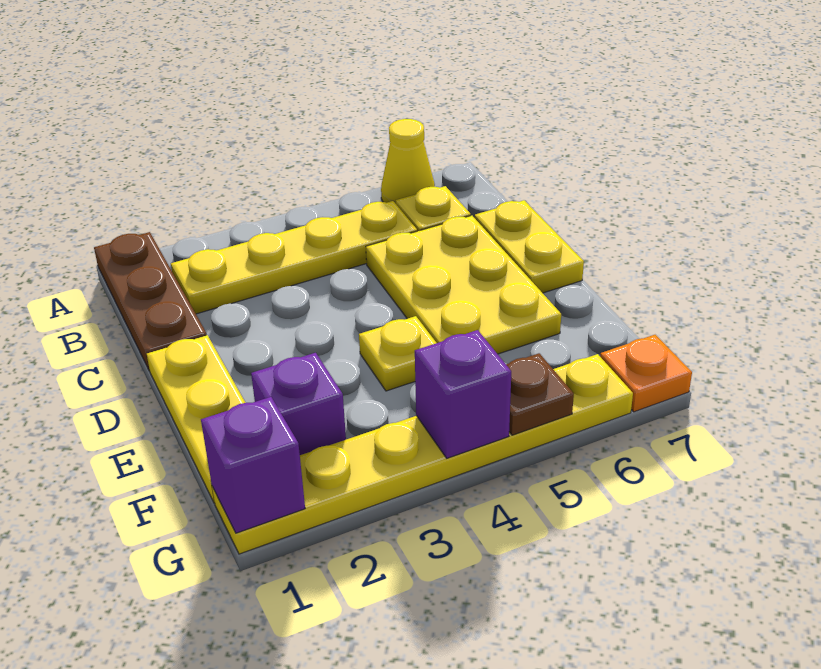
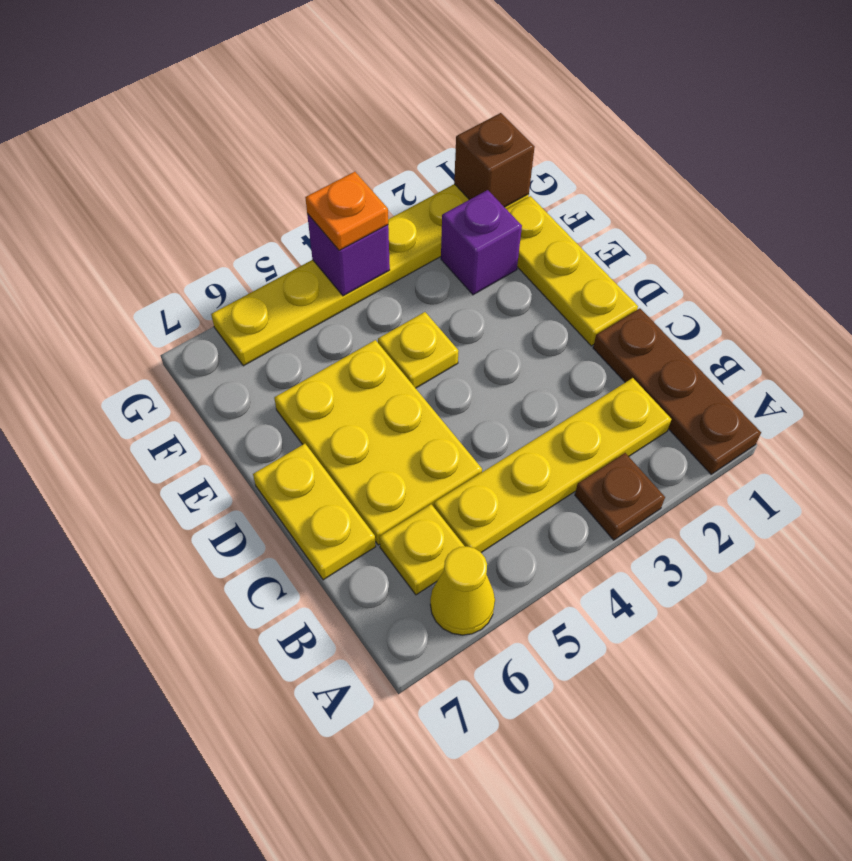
purple brick G1 level 2 -> brown brick G1 level 2
brown plate G5 level 2 -> brown plate A3 level 1
orange plate G7 level 1 -> orange plate G4 level 3

